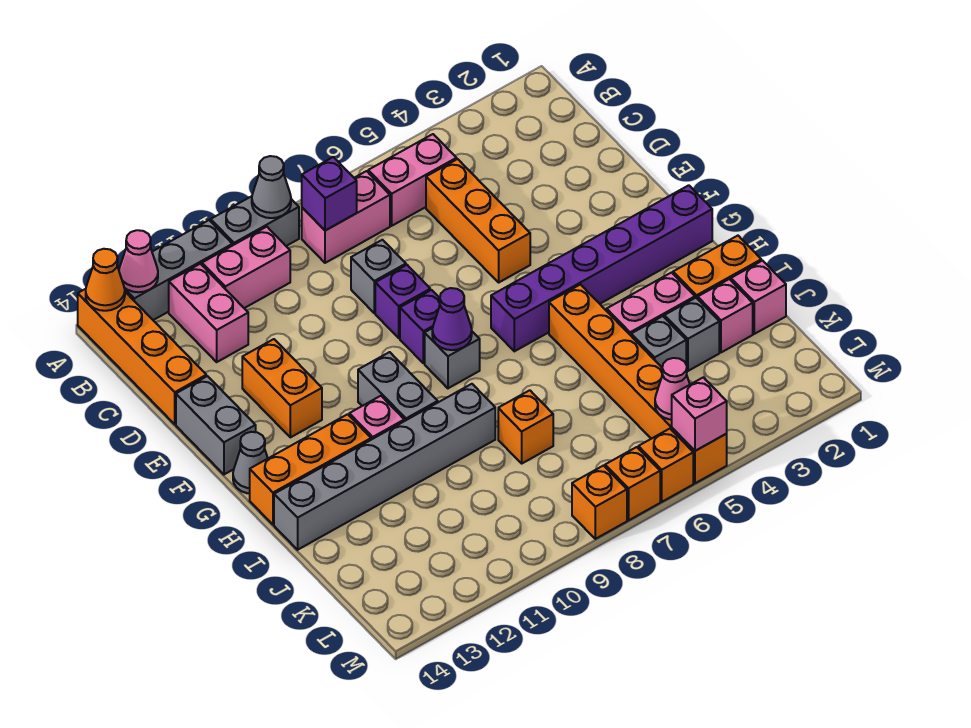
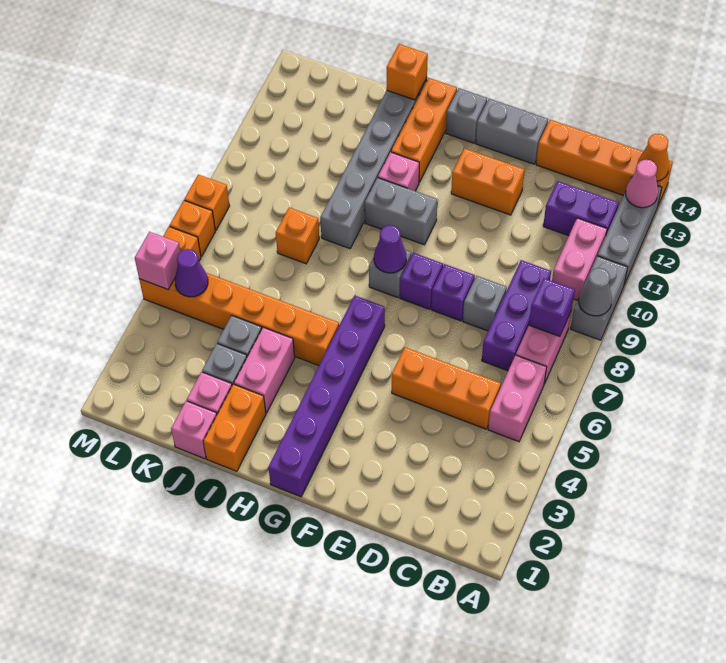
pink brick B12:C12 level 1 -> purple brick B12:C12 level 1
none -> purple brick C7:C9 level 1
grey cone G14 level 1 -> grey brick G14 level 1
none -> orange brick I14 level 2
pink cone L5 level 2 -> purple cone L5 level 2

